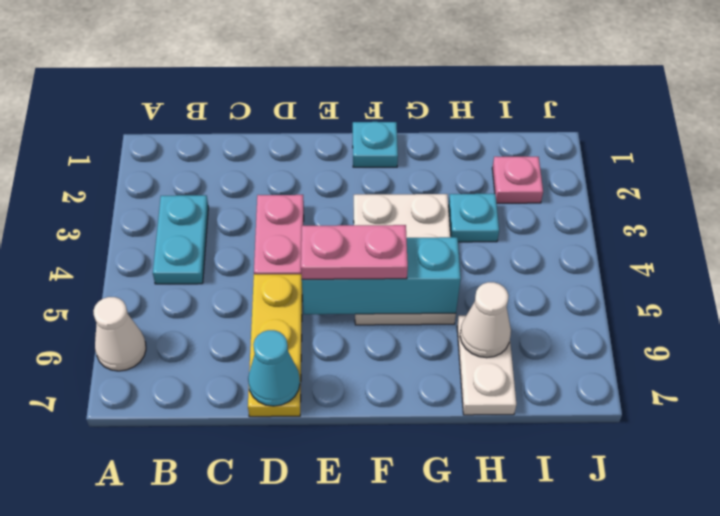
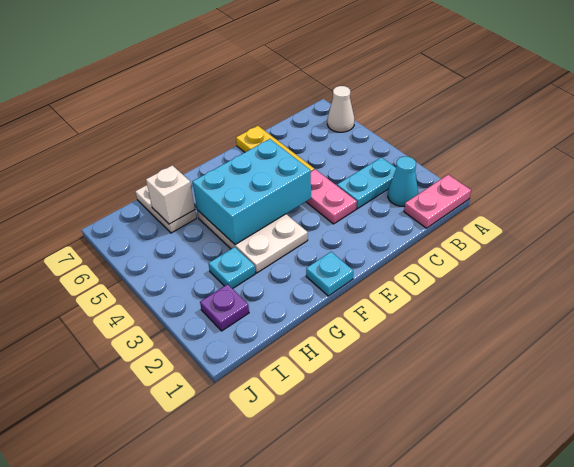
cyan plate B3:B4 level 1 -> cyan plate B3:C3 level 1
cyan cone D7 level 2 -> cyan cone B2 level 1
cyan brick E5:G5 level 2 -> cyan brick E4:G5 level 2
pink plate E5:F5 level 3 -> pink plate A1:B1 level 1
white cone H6 level 2 -> white brick H6 level 2
pink plate I2 level 1 -> purple plate I2 level 1

